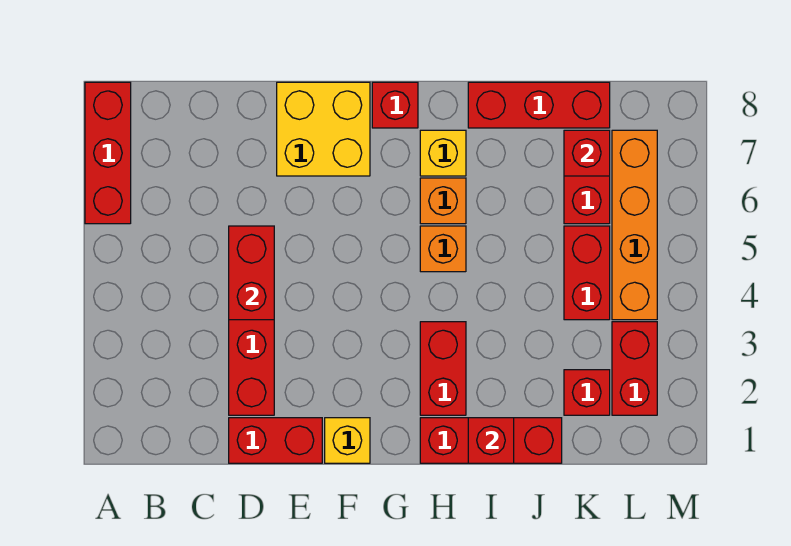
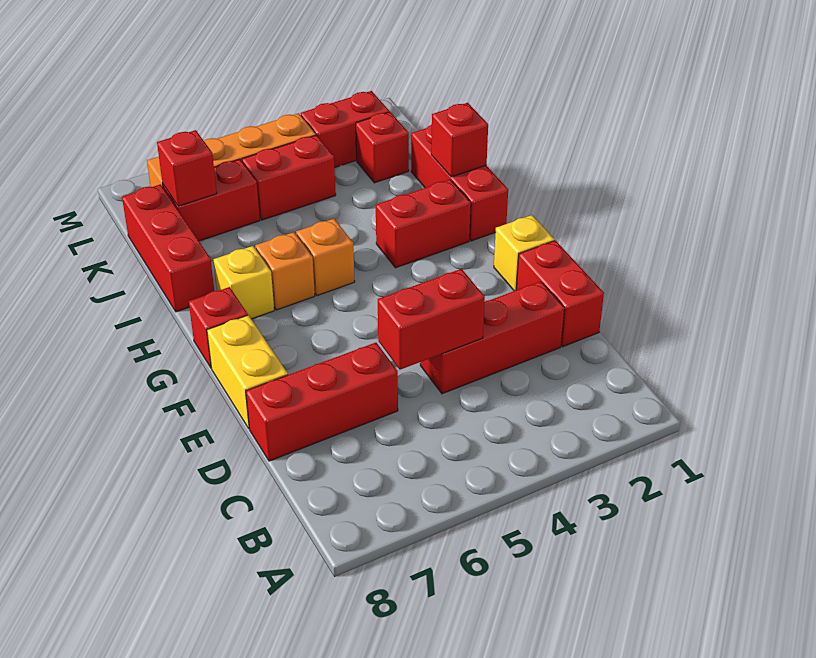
red brick A6:A8 level 1 -> red brick D6:D8 level 1
yellow brick E7:F8 level 1 -> yellow brick E8:F8 level 1

